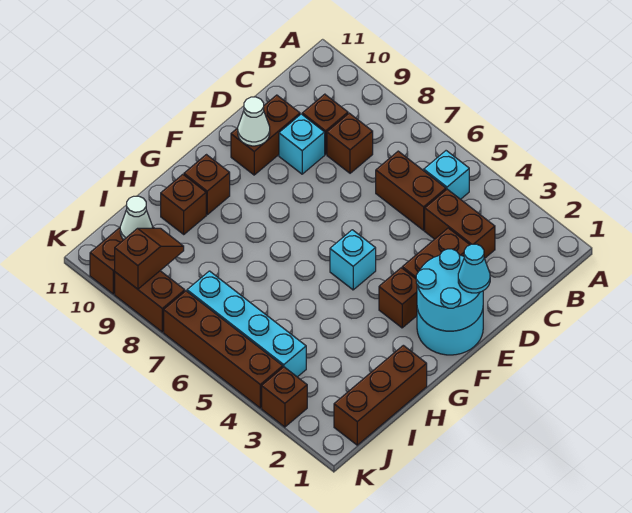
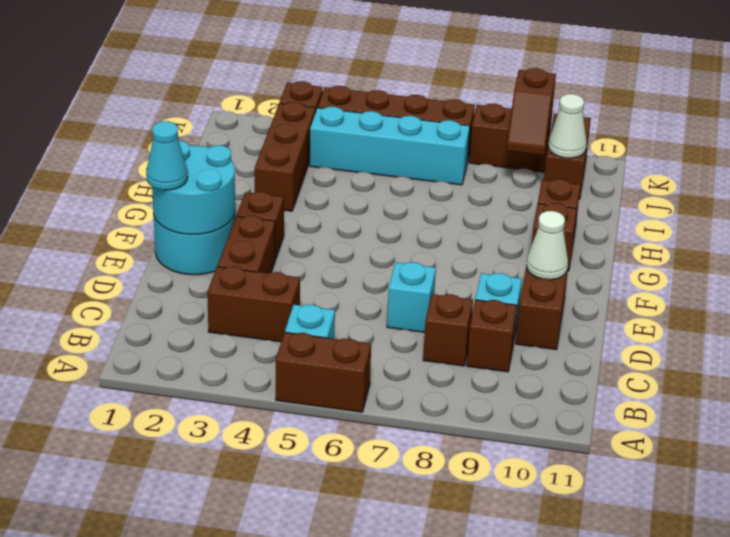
brown brick C5:C6 level 1 -> brown brick A5:A6 level 1
cyan brick F5 level 1 -> cyan brick D7 level 1
brown brick H1:J1 level 1 -> brown brick H3:J3 level 1

